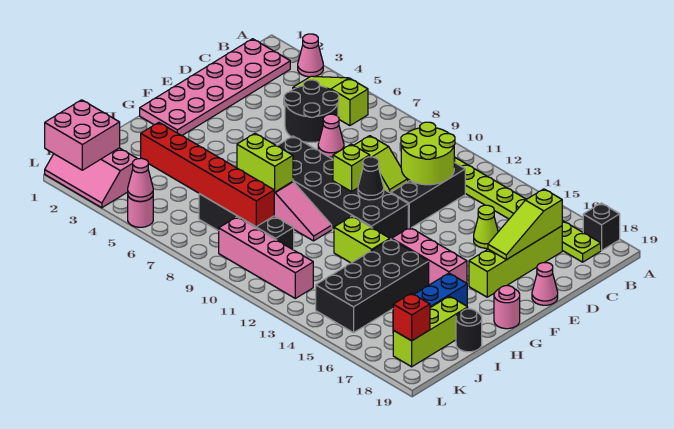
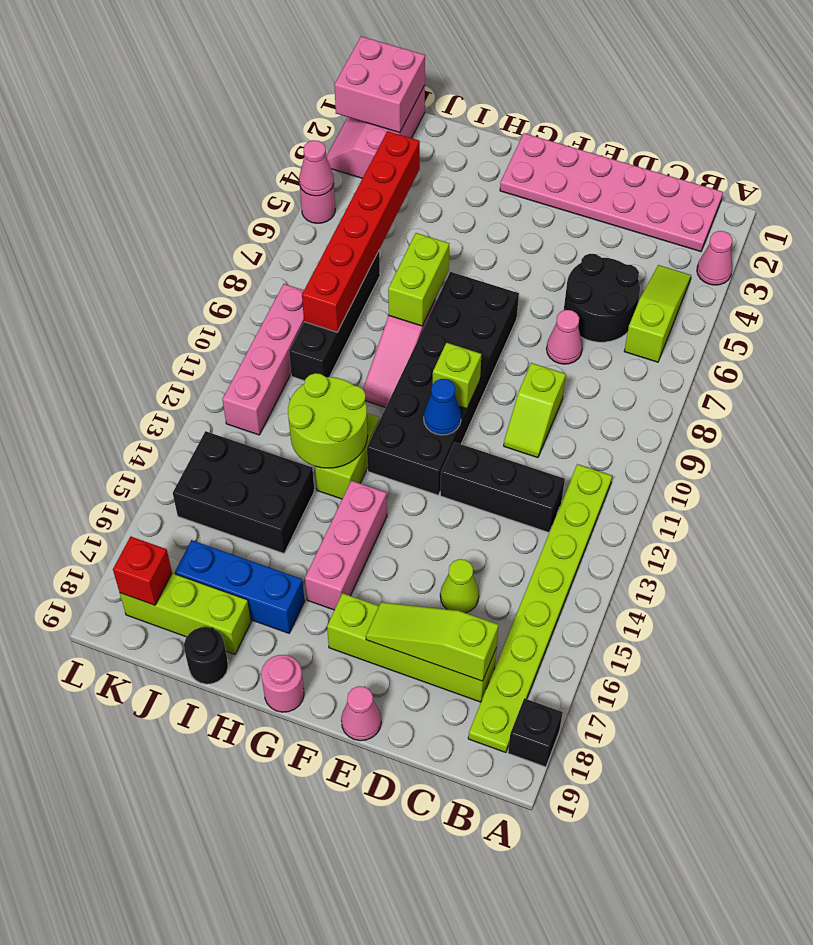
lime round brick C11:D12 level 2 -> lime round brick H12:I13 level 2
black cone F11 level 2 -> blue cone F11 level 2
black brick H14:K15 level 1 -> black brick I14:K15 level 1

